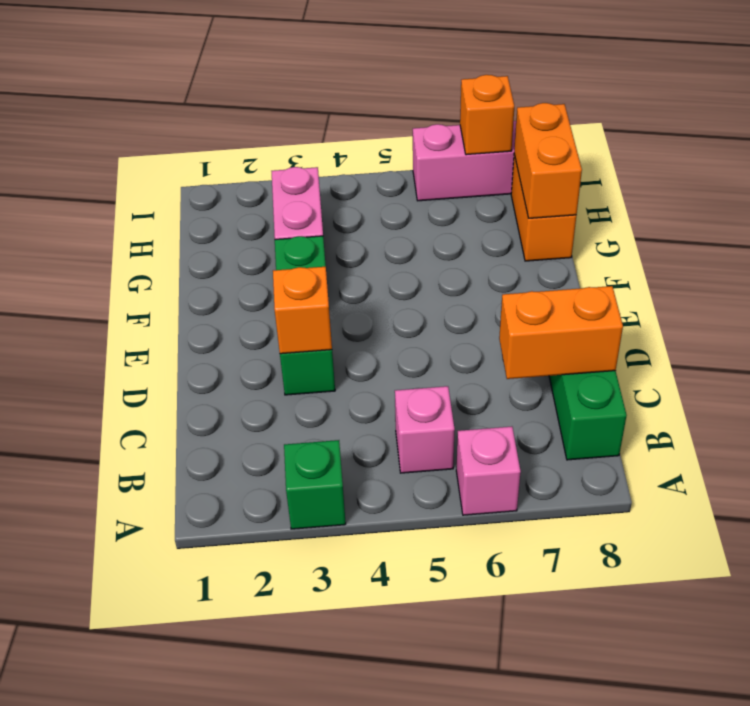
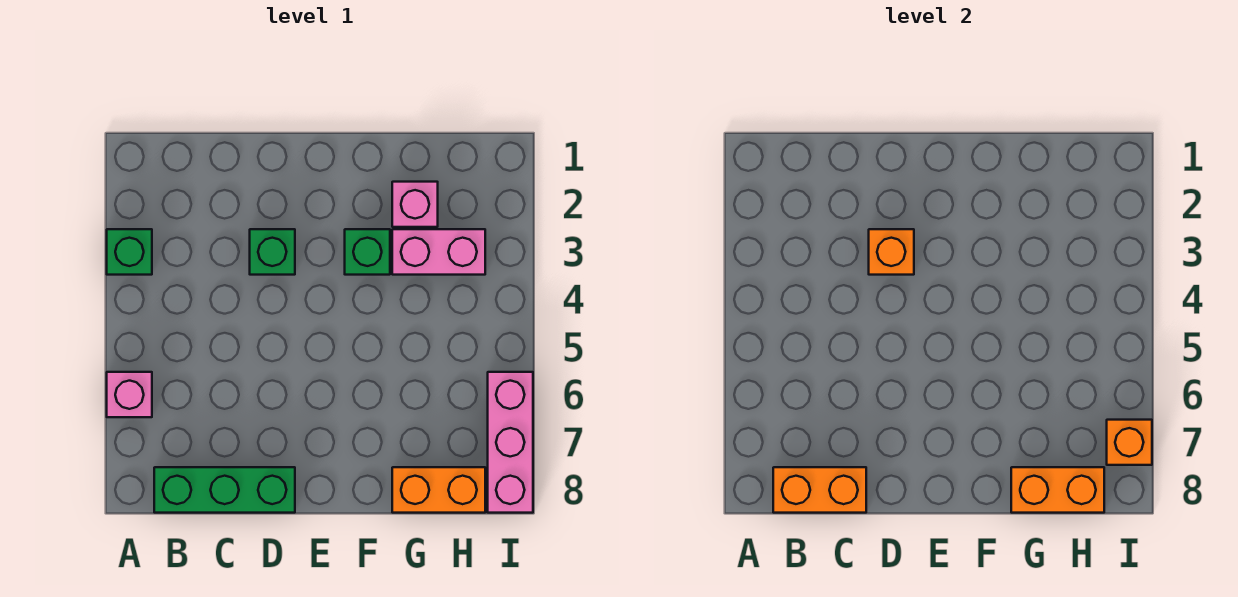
pink brick B5 level 1 -> pink brick G2 level 1
orange brick C7:C8 level 2 -> orange brick B8:C8 level 2

